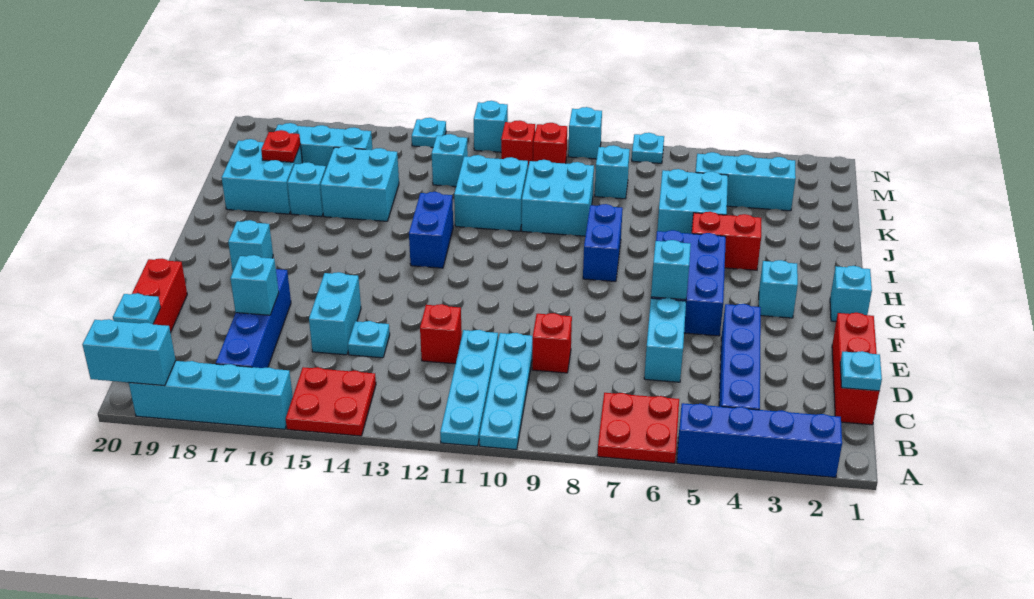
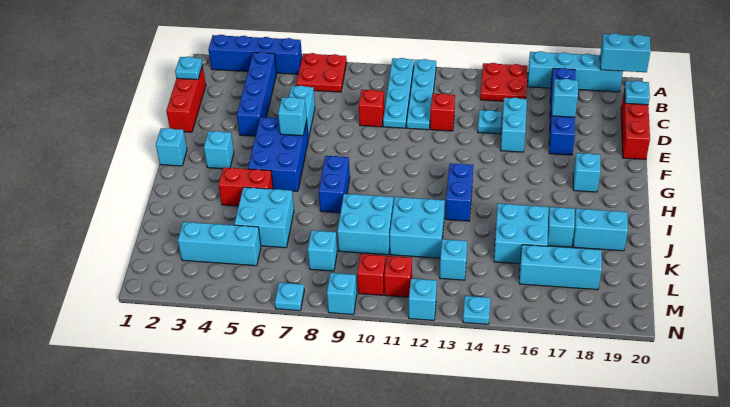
cyan brick J18:K19 level 1 -> cyan brick J18:J19 level 1
red plate K18 level 2 -> none

